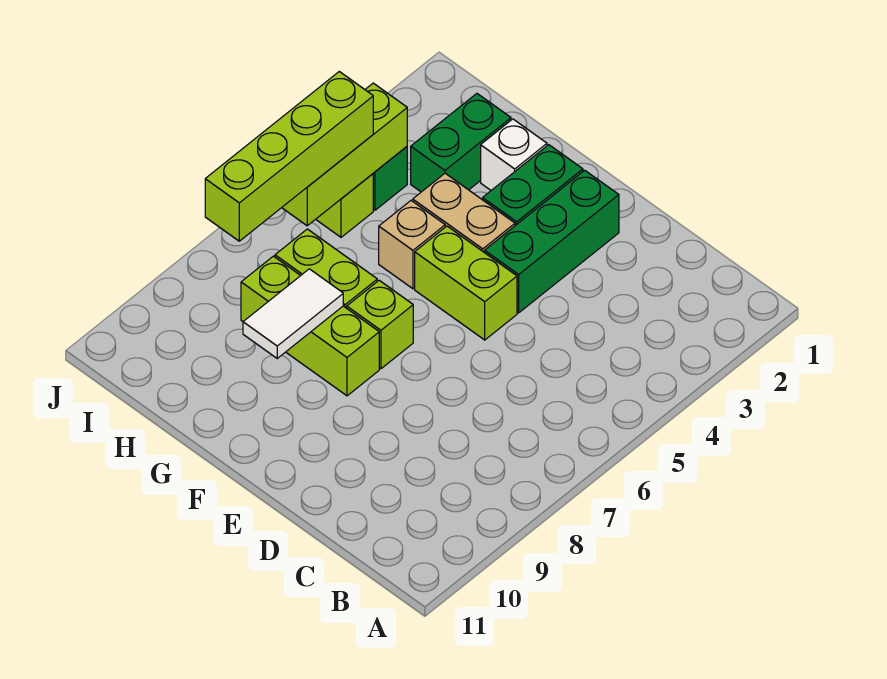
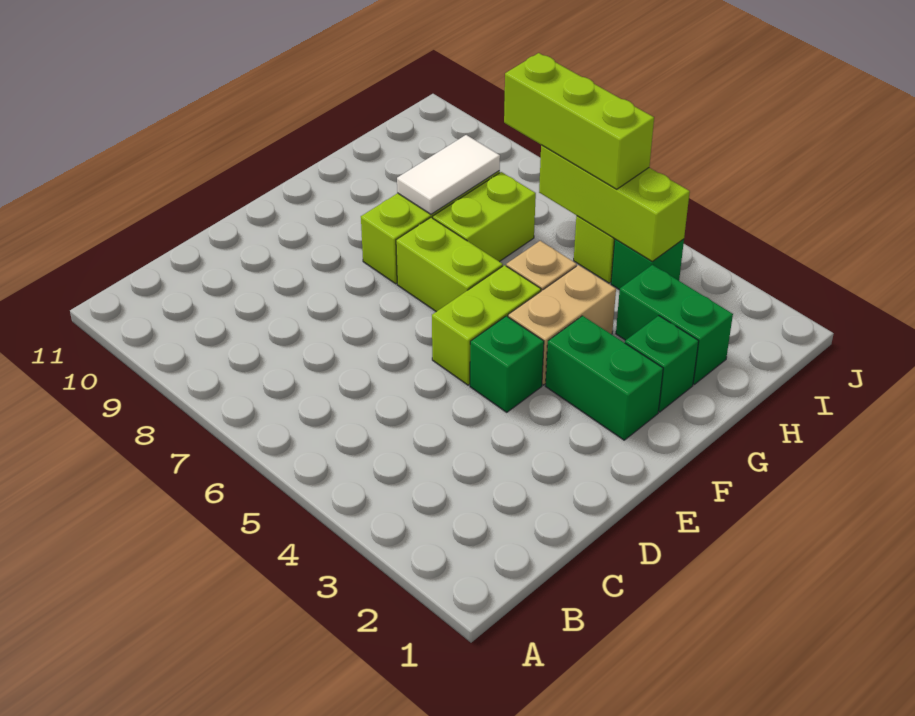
green brick E2:E4 level 1 -> green brick E4 level 1
lime brick F7 level 1 -> lime brick F6:F7 level 1
white brick G2 level 1 -> green brick G2 level 1
white tile G8:G9 level 2 -> white tile G8:H8 level 2
lime brick I5:I8 level 3 -> lime brick I5:I7 level 3

